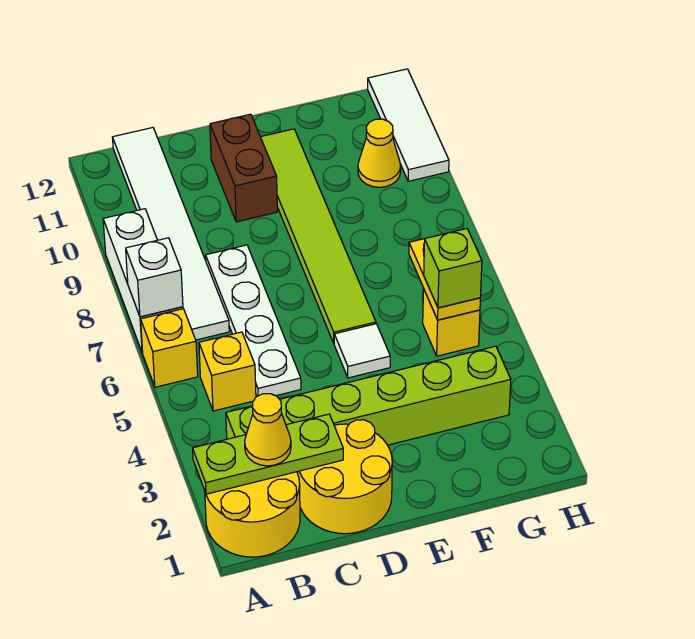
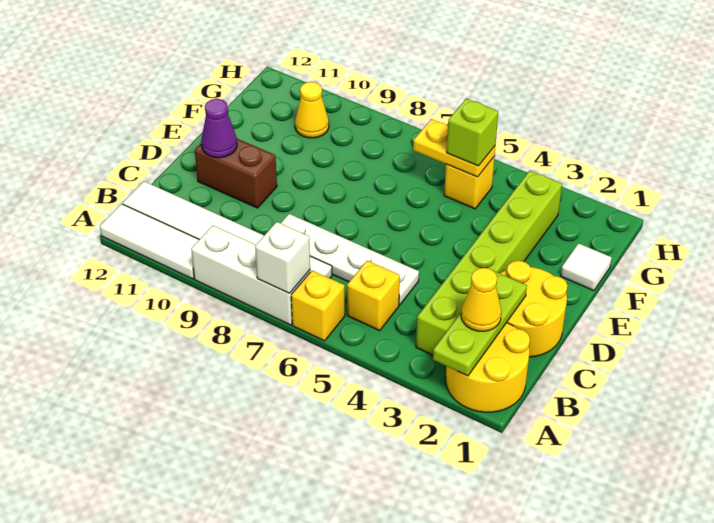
none -> purple cone D11 level 2
white tile E5 level 1 -> white tile F1 level 1
lime tile E6:E11 level 1 -> none
white tile H10:H12 level 1 -> white tile A10:A12 level 1

